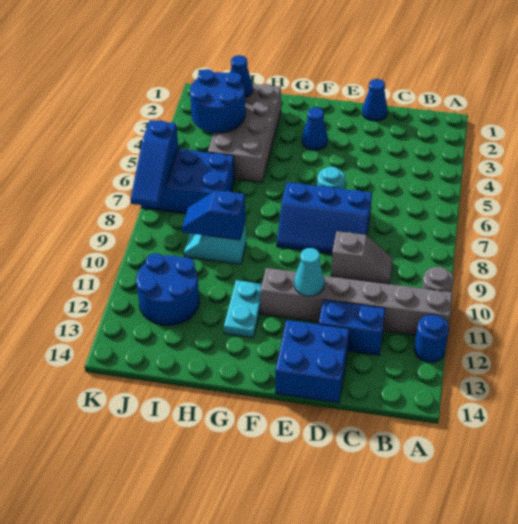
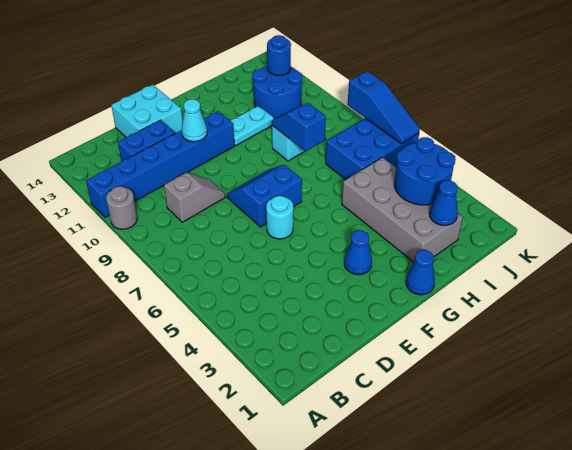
grey brick A11:F11 level 1 -> blue brick A11:F11 level 1
blue round brick A12 level 1 -> blue round brick J12 level 2
grey slope C9:D9 level 1 top D -> grey slope C9:D9 level 1 top C
blue cone D1 level 1 -> blue cone G1 level 1
blue slope D7:F8 level 1 top 7 -> blue slope E7:F8 level 1 top 7
blue brick D13:E14 level 1 -> cyan brick D13:E14 level 1
cyan plate G11:G12 level 1 -> cyan plate G11:H11 level 1
blue slope H9:I9 level 2 top H -> blue slope H8:H9 level 2 top 8
blue slope K6:K8 level 2 top 6 -> blue slope K6:K8 level 2 top 8

